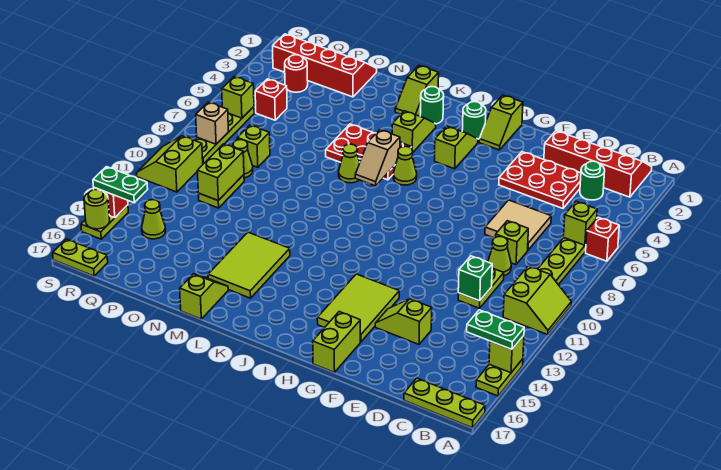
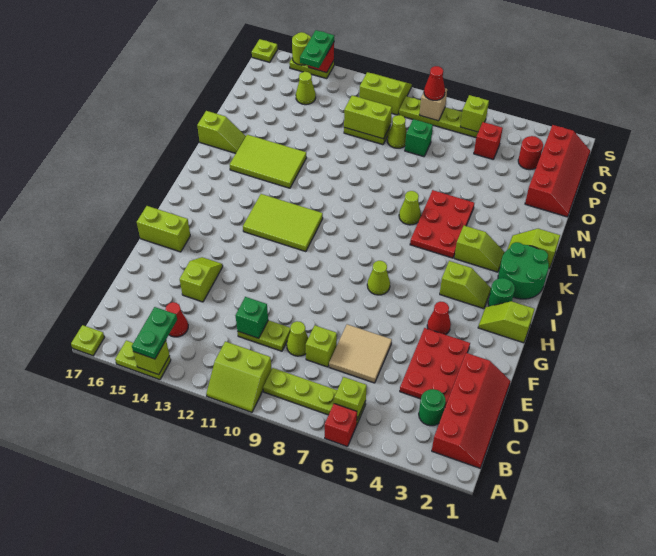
lime plate A17:C17 level 1 -> lime plate A17 level 1
none -> red cone C14 level 1
none -> red cone G4 level 1
lime tile G13:H15 level 1 -> lime tile I11:J13 level 1
lime cone J6 level 1 -> lime cone H7 level 1
green round brick K2 level 1 -> green round brick J1:K2 level 1
tan slope K6:K7 level 2 top 6 -> none
lime brick P8 level 1 -> green brick P8 level 1
none -> red cone R8 level 3
lime plate R17:S17 level 1 -> lime plate S17 level 1

